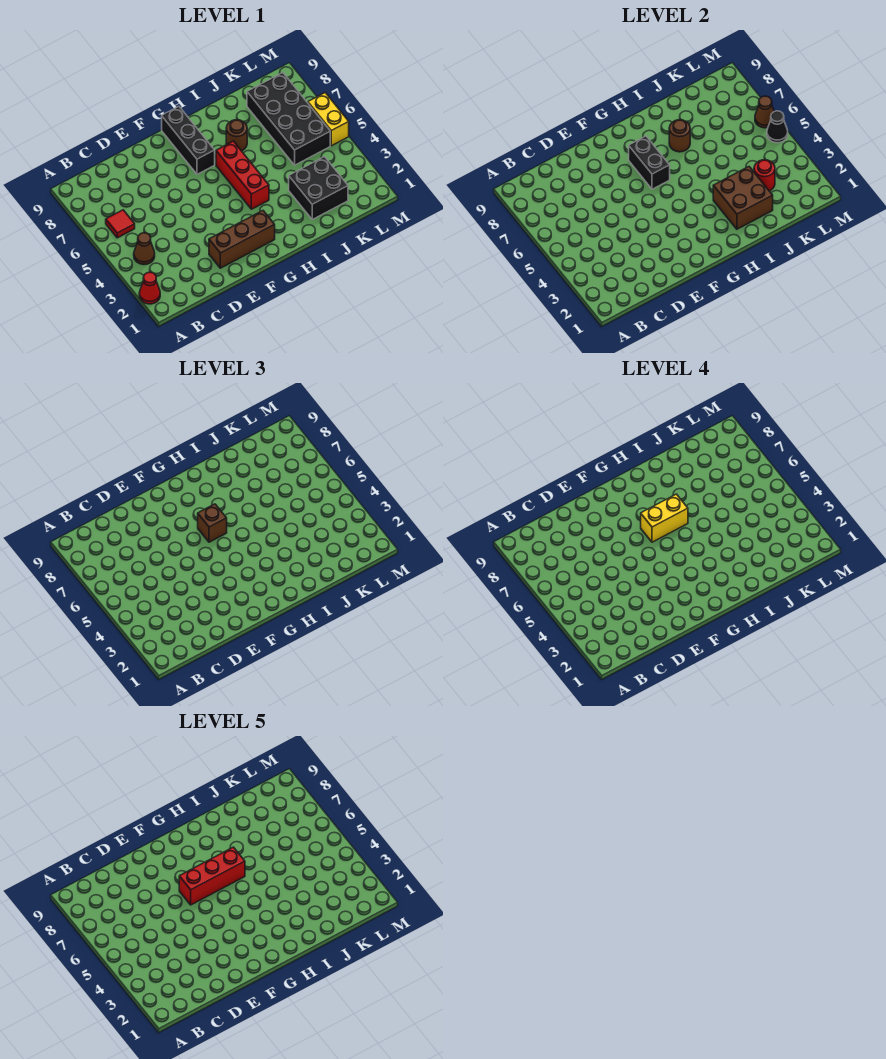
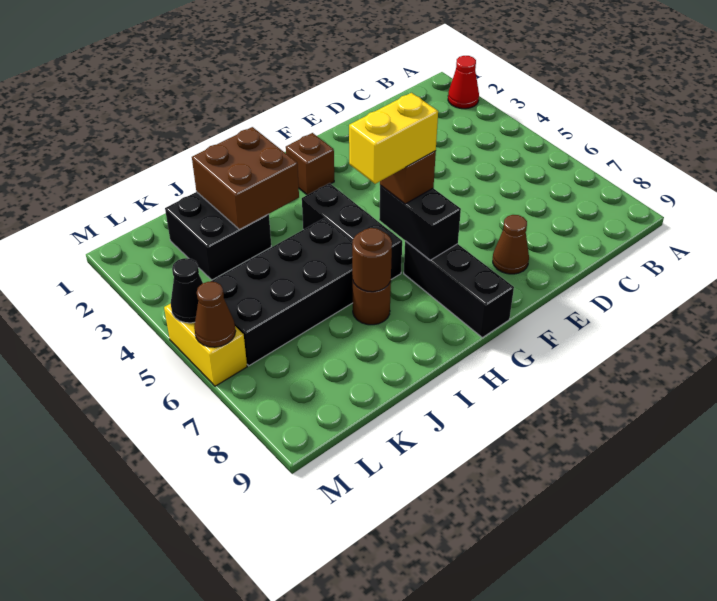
brown cone B4 level 1 -> brown cone E8 level 1
red tile B6 level 1 -> none
brown brick E2:G2 level 1 -> brown brick G2 level 1
red brick F6:H6 level 5 -> none
red brick H4:H6 level 1 -> black brick H4:H6 level 1
red round brick K3 level 2 -> none
black brick K5:L8 level 1 -> black brick I5:L6 level 1

